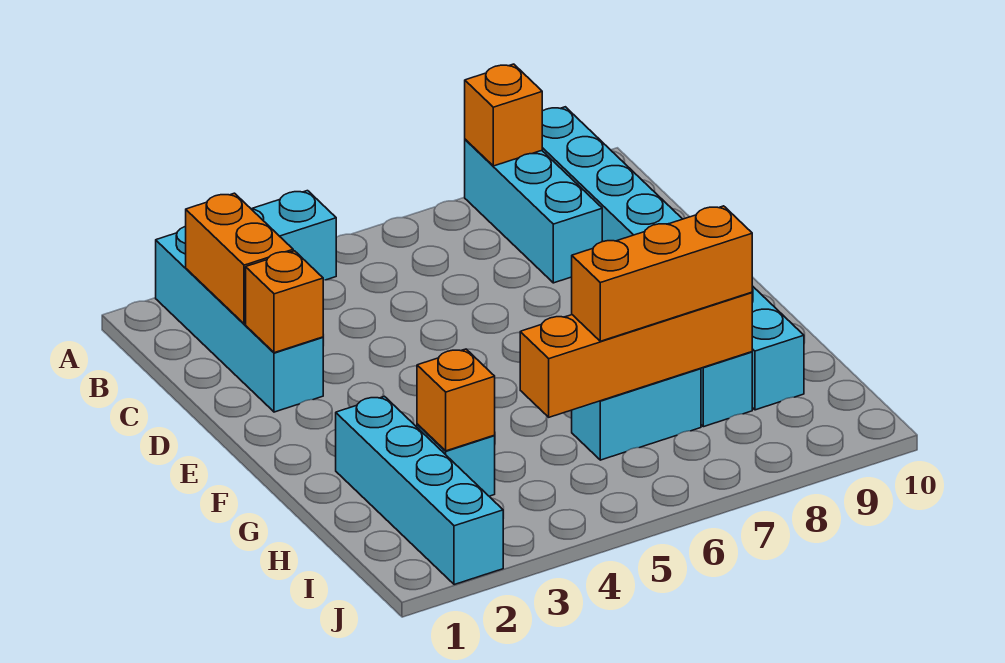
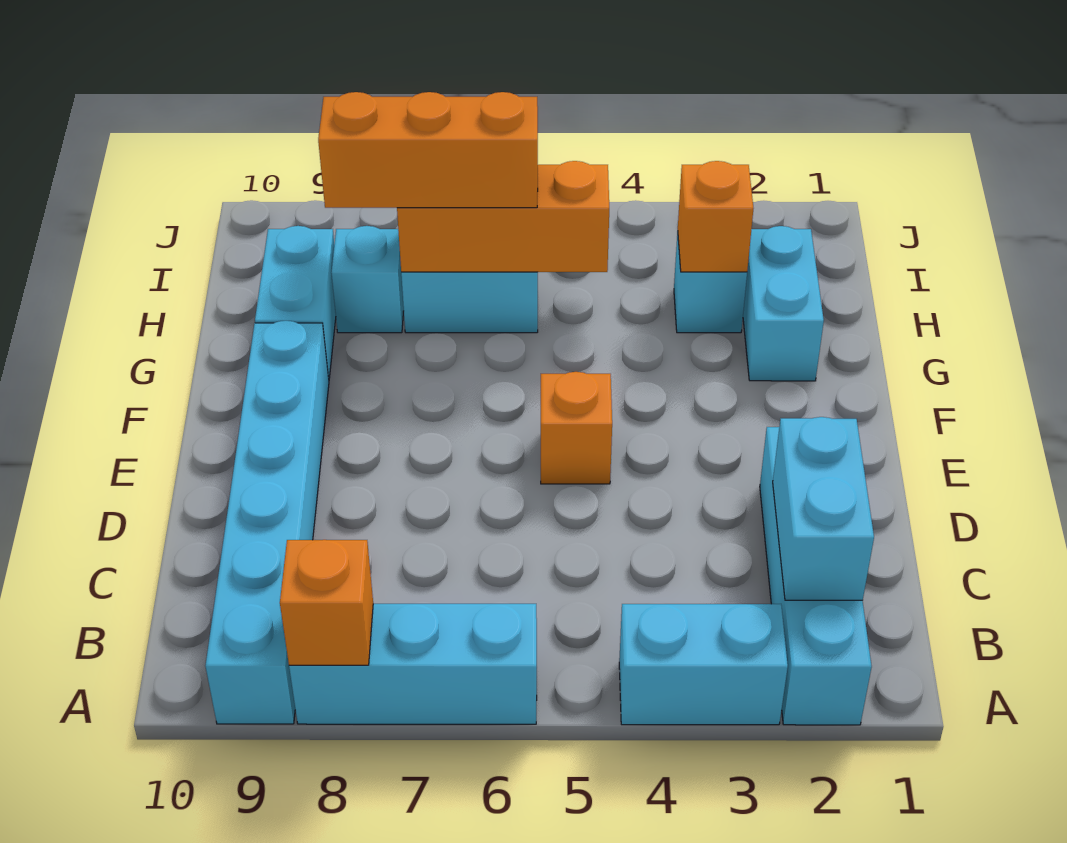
cyan brick A8:C8 level 1 -> cyan brick A6:A8 level 1
orange brick B2:C2 level 2 -> cyan brick B2:C2 level 2
orange brick D2 level 2 -> orange brick E5 level 1
cyan brick G2:J2 level 1 -> cyan brick G2:H2 level 1
orange brick H5:H8 level 2 -> orange brick H5:H7 level 2

